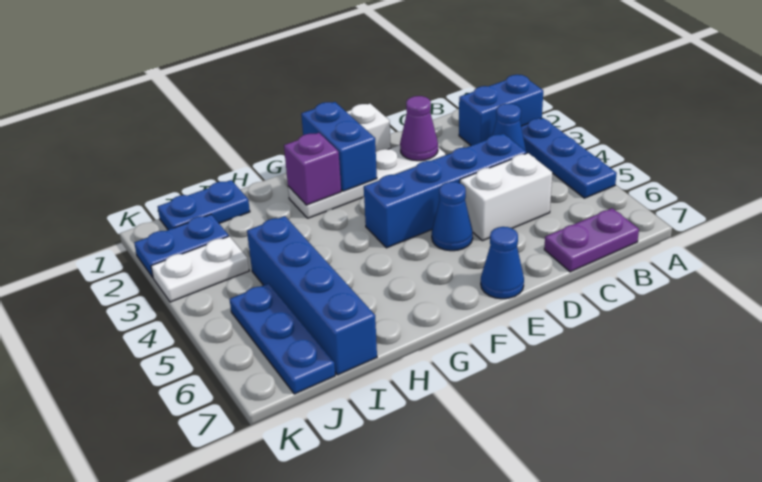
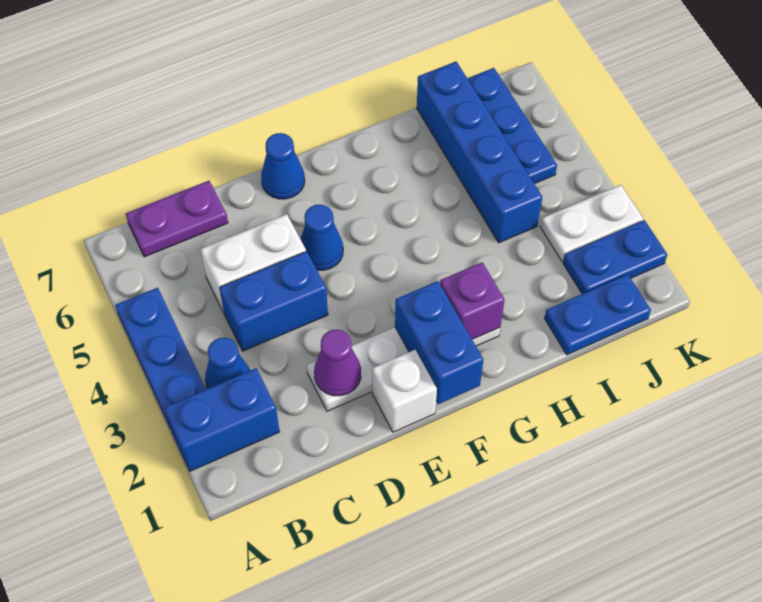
blue brick C4:F4 level 1 -> blue brick C4:D4 level 1

